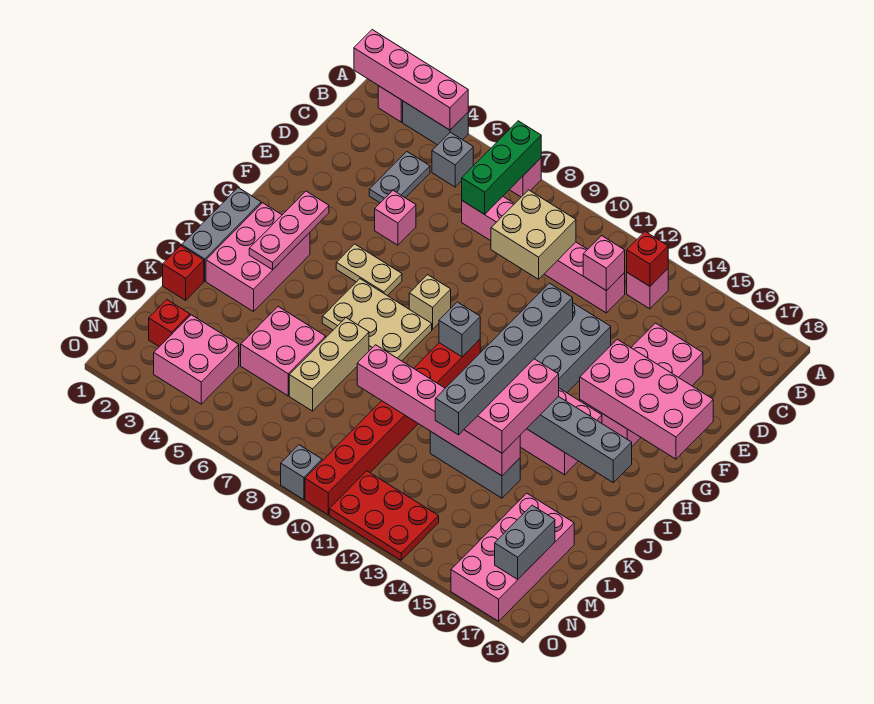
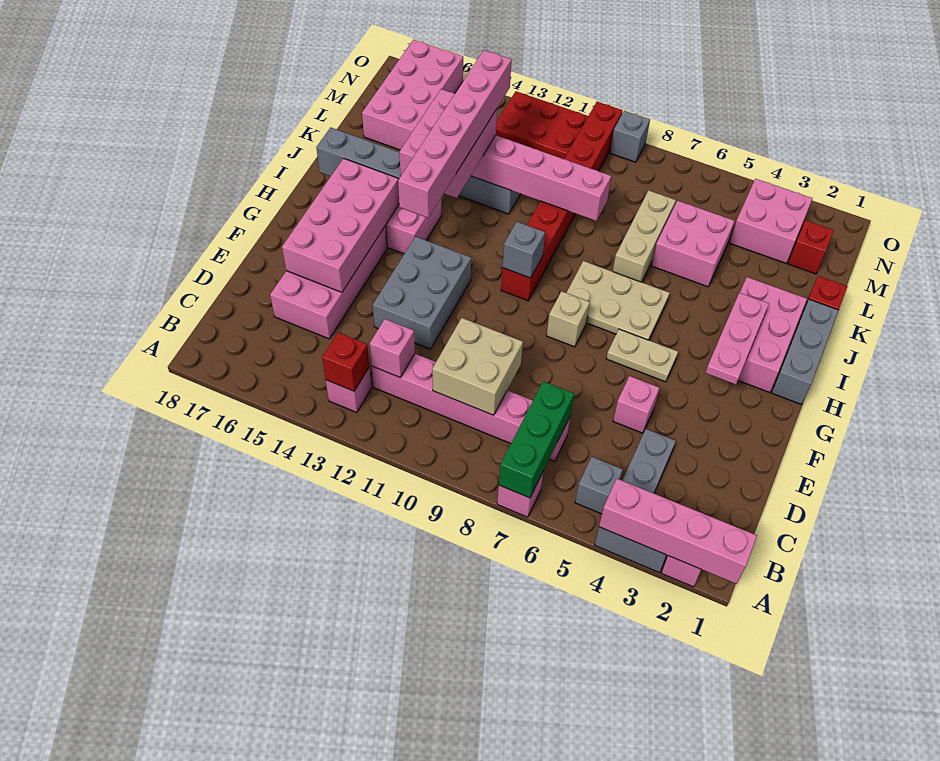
pink brick F15:G18 level 2 -> pink brick E15:H16 level 2
grey brick G13:L13 level 4 -> pink brick G13:L13 level 4
grey brick M17:N17 level 2 -> none

